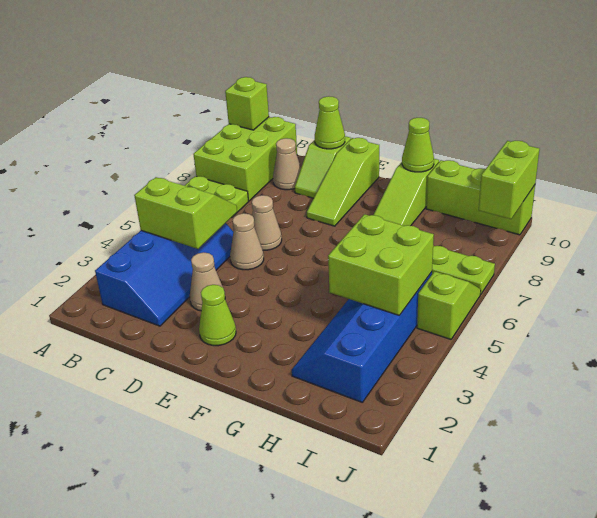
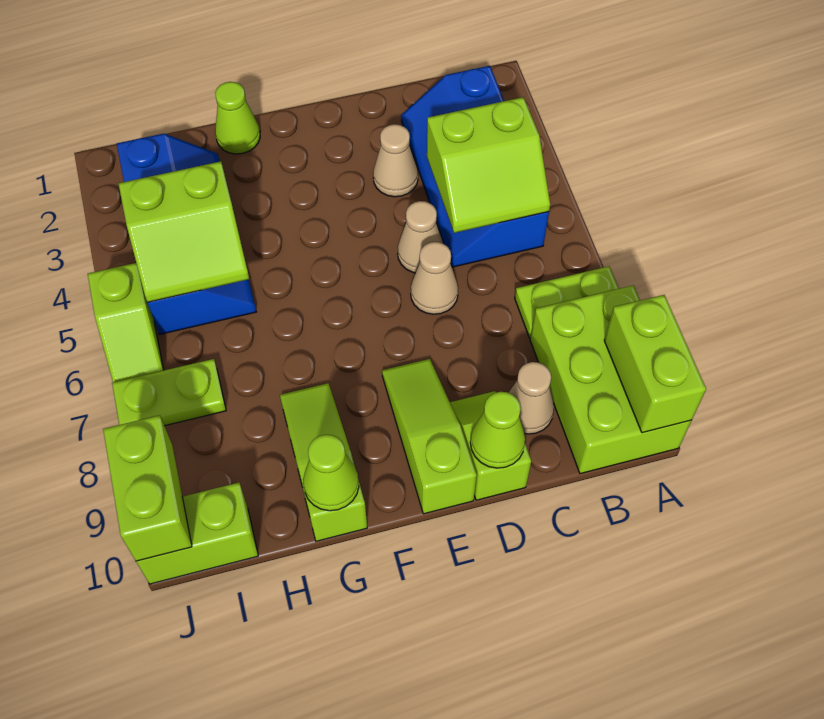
lime brick A10 level 2 -> lime brick A9:A10 level 2
lime cone E2 level 1 -> lime cone G1 level 1
lime brick H4:I5 level 2 -> lime slope H4:I5 level 2 top 4
lime brick H10:J10 level 1 -> lime brick I10:J10 level 1

